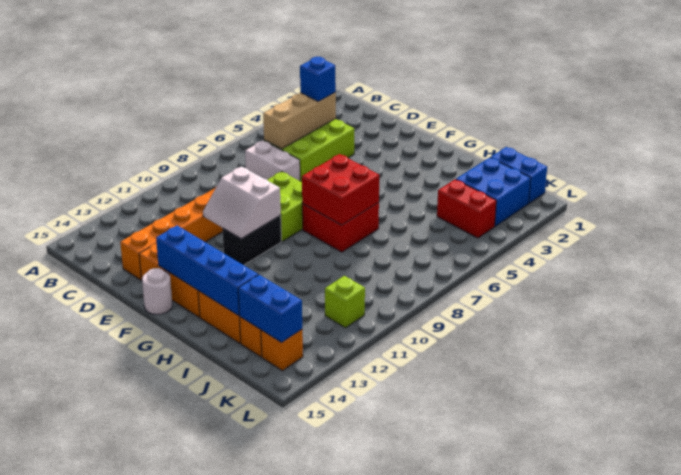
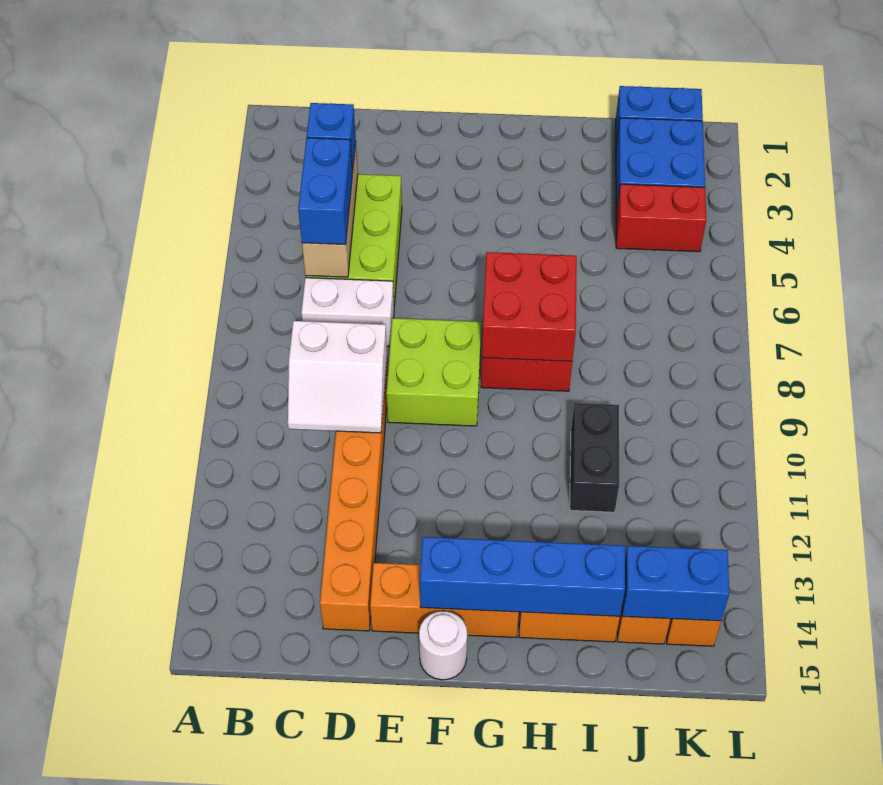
none -> blue brick C5:C6 level 3
white slope E10:F11 level 2 top 10 -> white slope C9:D10 level 2 top 9
black brick F10:F11 level 1 -> black brick I10:I11 level 1
lime brick K11 level 1 -> none

